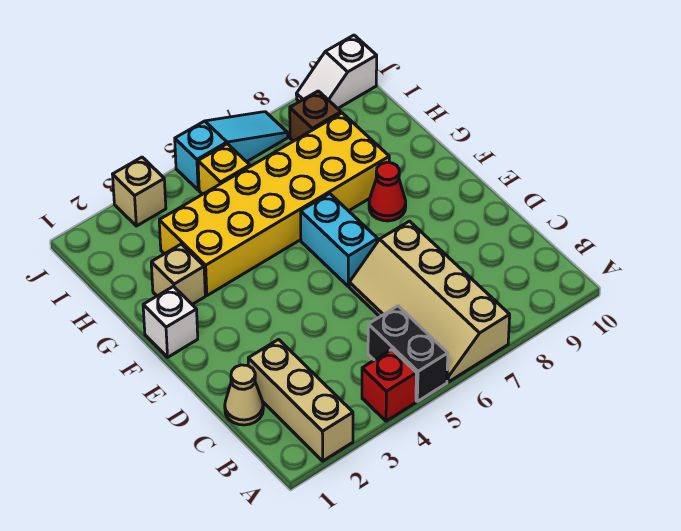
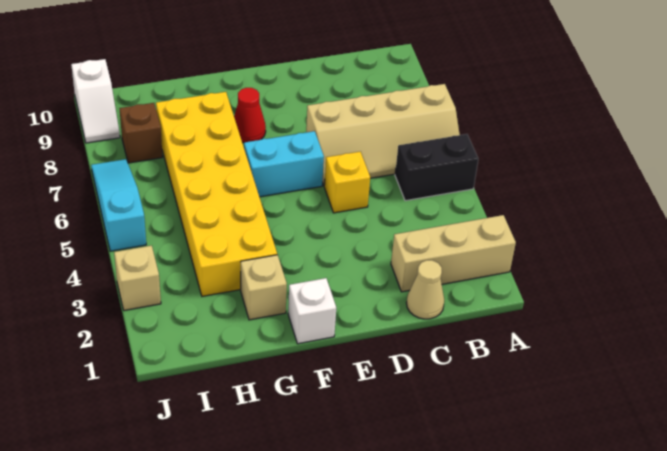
red brick A4 level 1 -> none
yellow brick I5 level 1 -> yellow brick D5 level 1

